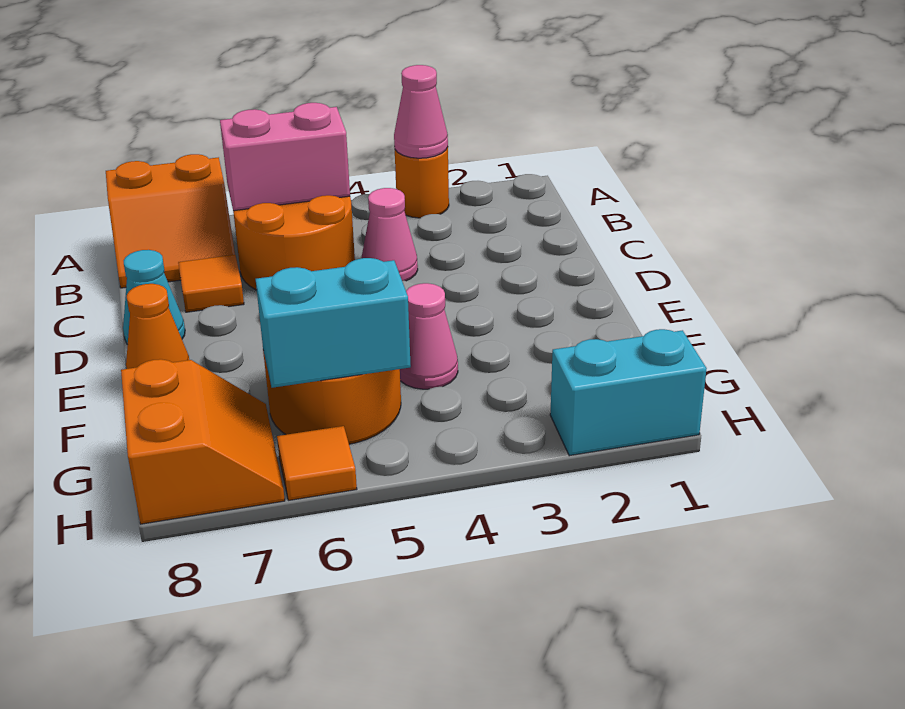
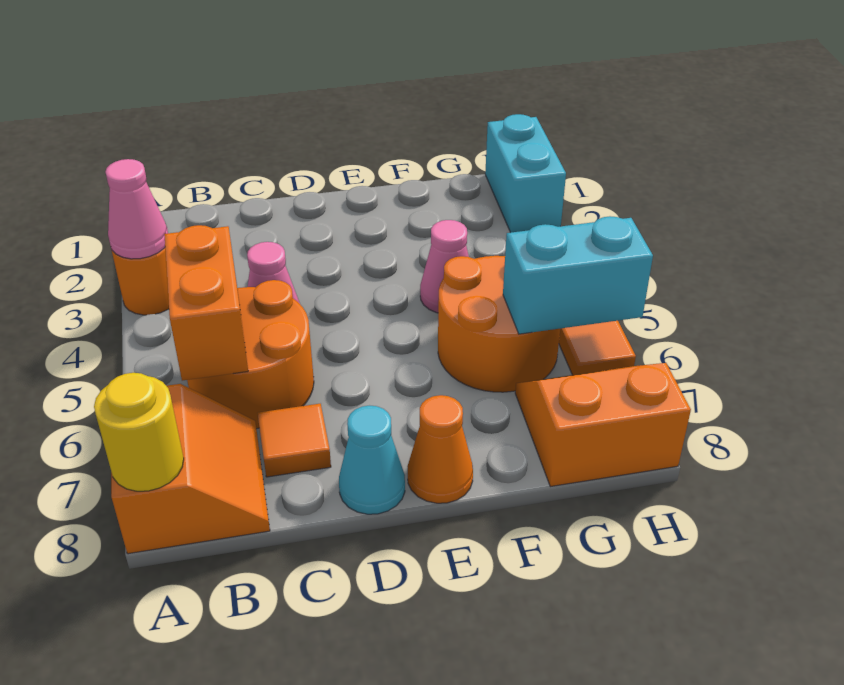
none -> yellow round brick A8 level 2
pink brick B5:B6 level 2 -> orange brick B5:B6 level 2
cyan brick G5:G6 level 2 -> cyan brick G6:H6 level 2

